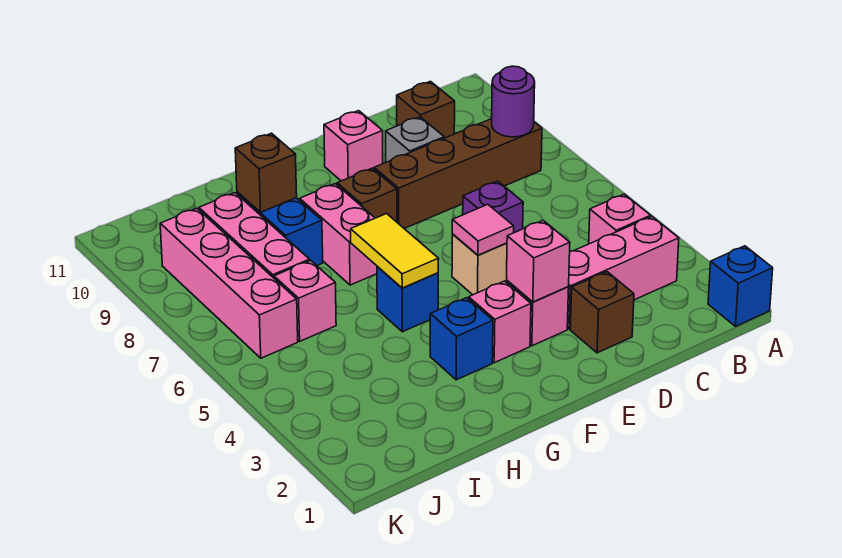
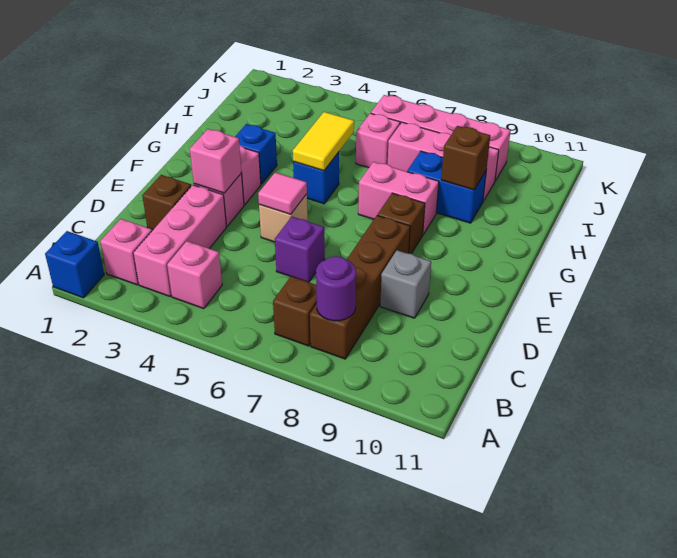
brown brick C10 level 1 -> brown brick B7 level 1
pink brick E10 level 1 -> pink brick B2 level 1
yellow tile G5:G6 level 2 -> yellow tile G5:H5 level 2

